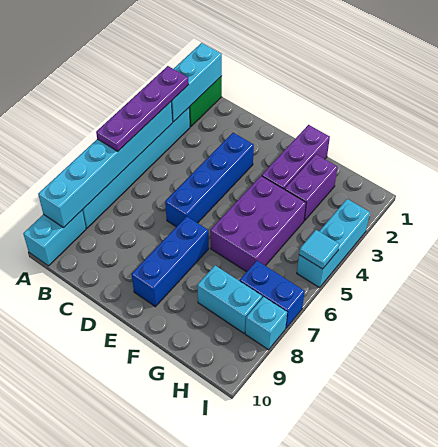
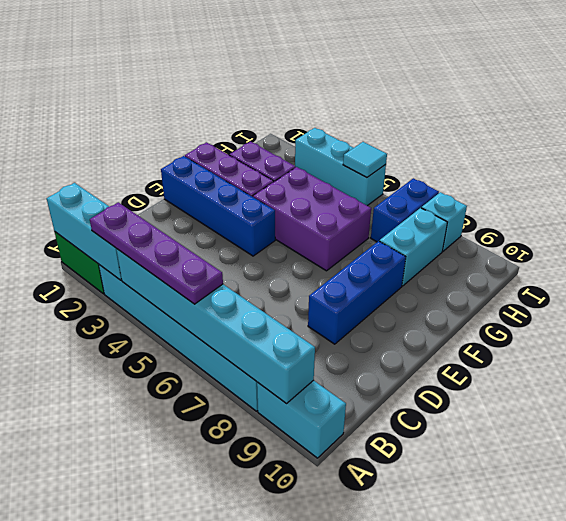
blue brick D3:D6 level 1 -> blue brick E1:E4 level 1
blue brick E7:E9 level 1 -> blue brick D8:F8 level 1

